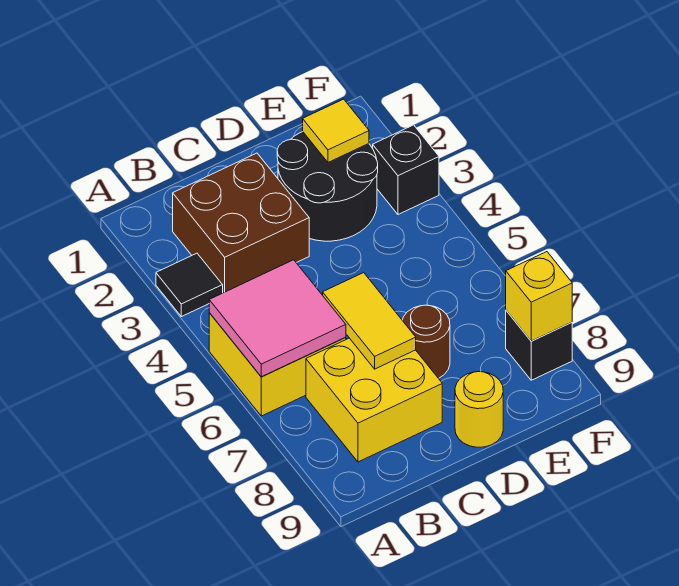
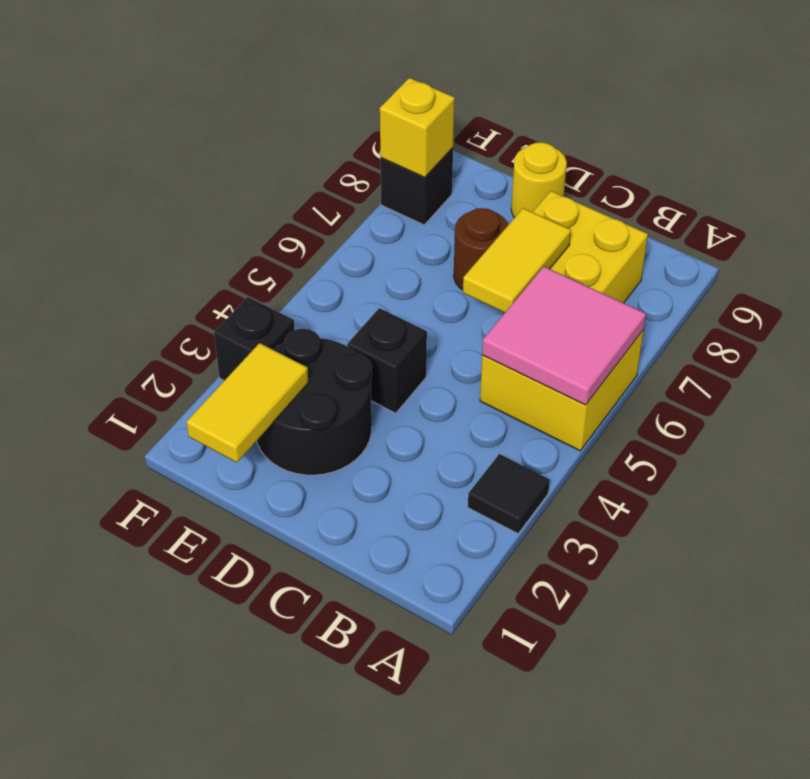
brown brick B2:C3 level 1 -> none
none -> black brick D4 level 1
yellow tile E2 level 2 -> yellow tile E1:E2 level 2

